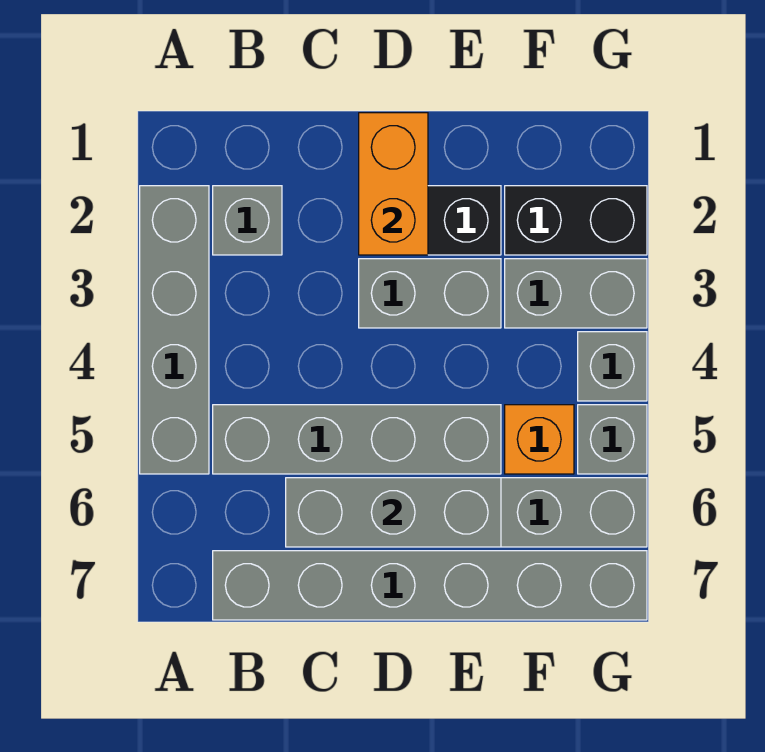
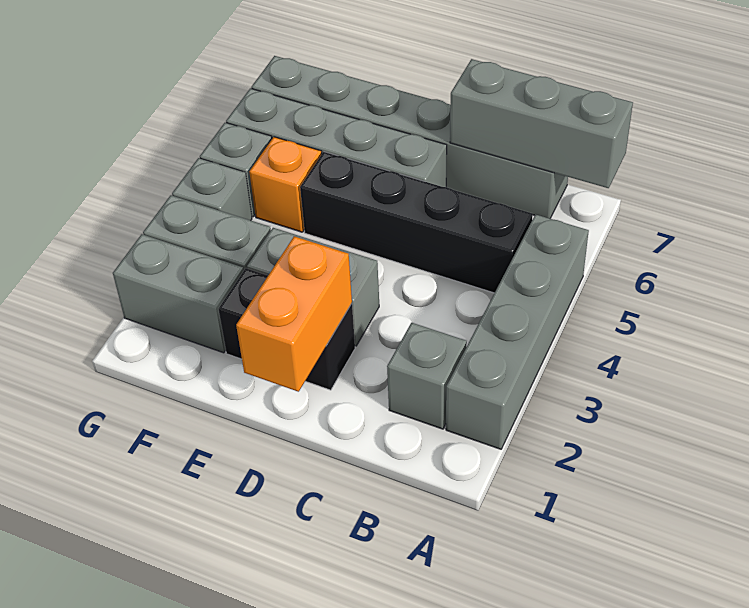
grey brick B5:E5 level 1 -> black brick B5:E5 level 1
grey brick C6:E6 level 2 -> grey brick A7:C7 level 2
black brick F2:G2 level 1 -> grey brick F2:G2 level 1

